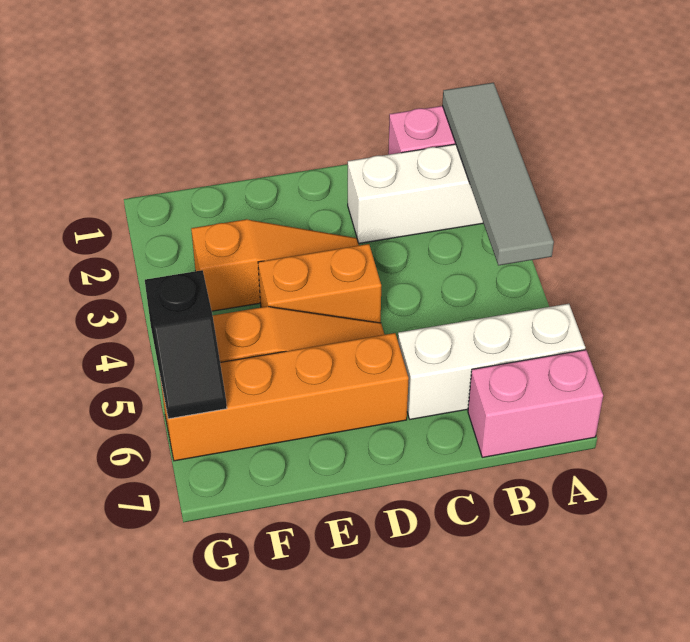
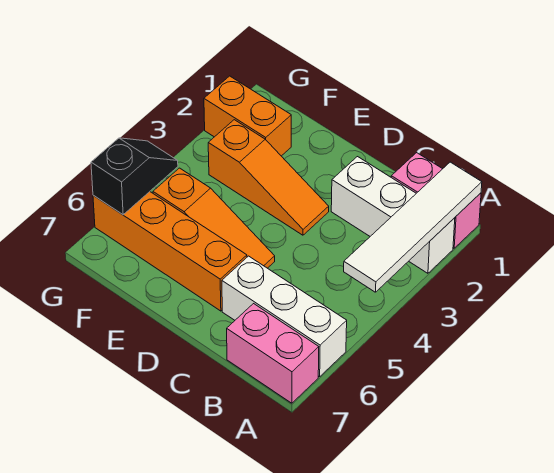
grey tile A1:A4 level 2 -> white tile A1:A4 level 2
orange brick D4:E4 level 1 -> orange brick F2:G2 level 1
black slope G5:G6 level 2 top 5 -> black slope G5:G6 level 2 top 6

